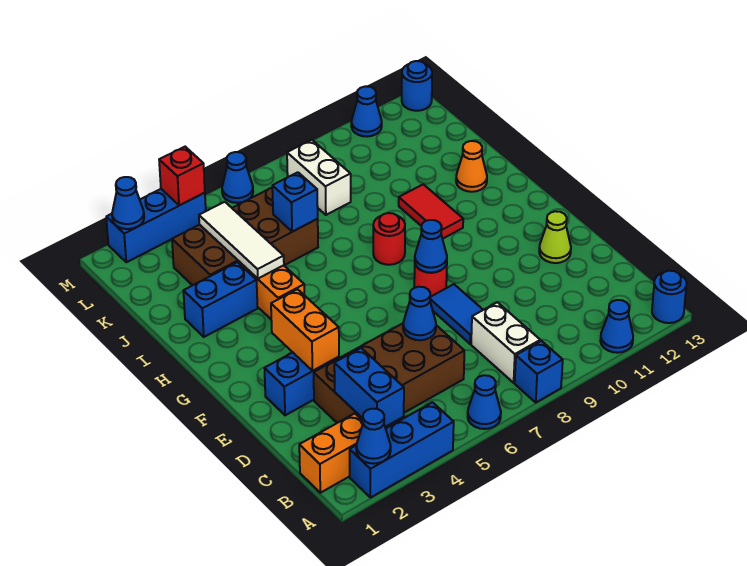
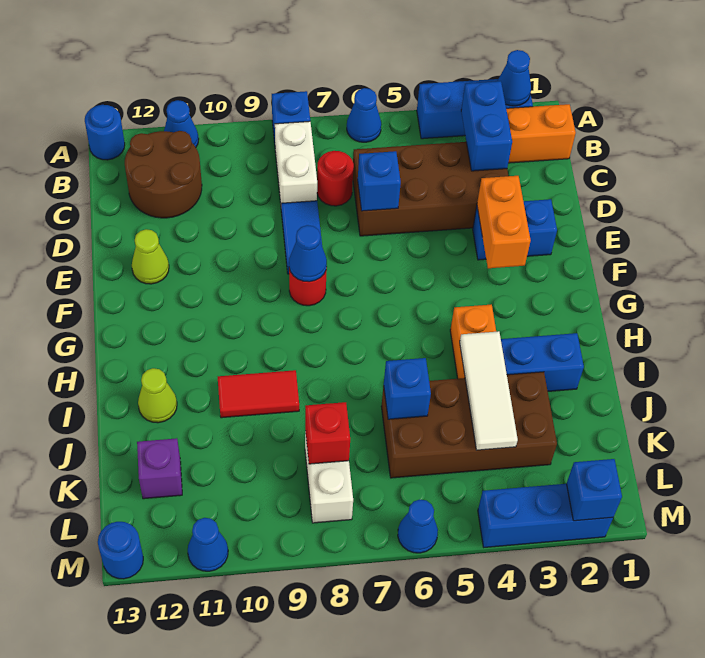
none -> brown round brick B11:C12 level 1
blue cone D6 level 2 -> blue brick D6 level 2
red round brick H8 level 1 -> red round brick C7 level 1
red tile H10:I10 level 1 -> red tile I9:I10 level 1
orange cone I12 level 1 -> lime cone I12 level 1
none -> purple brick K12 level 1
blue cone M2 level 2 -> blue brick M2 level 2
red brick M4 level 2 -> red brick K8 level 2

